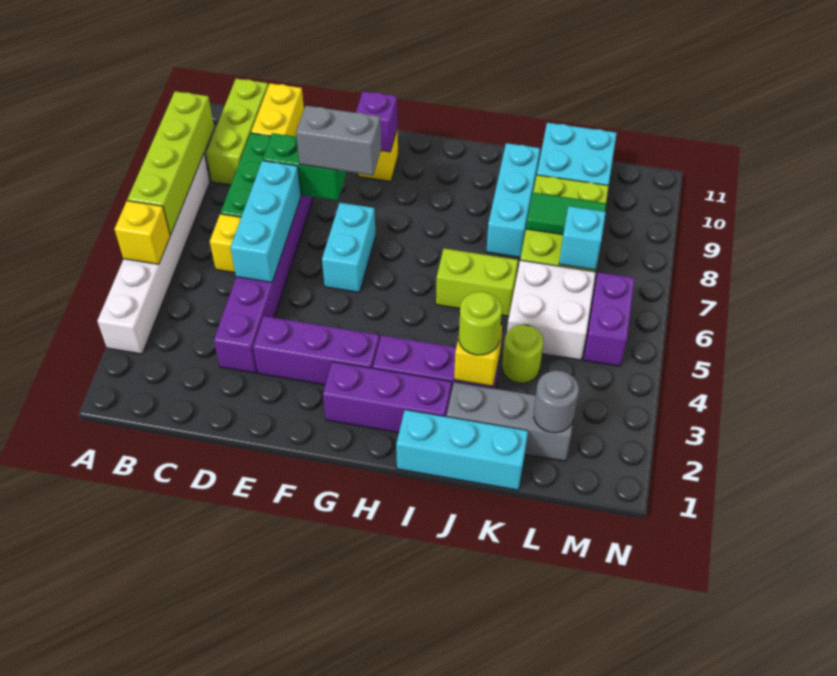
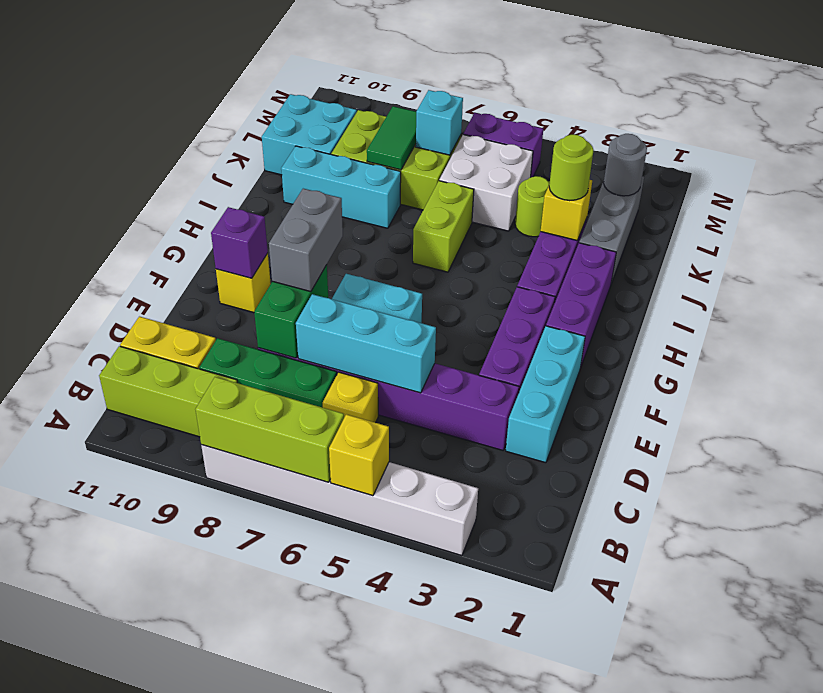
lime brick A6:A9 level 2 -> lime brick A6:A8 level 2
cyan brick I1:K1 level 1 -> cyan brick D2:F2 level 1

